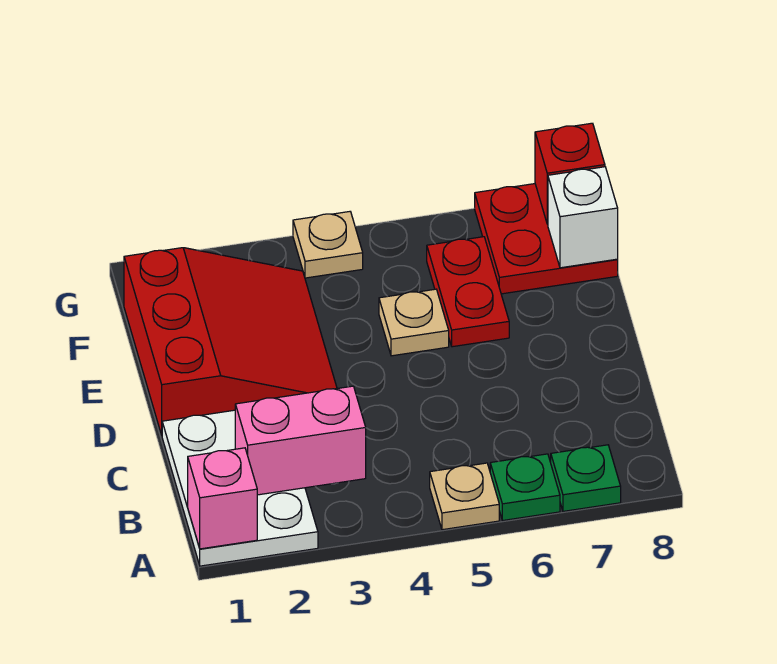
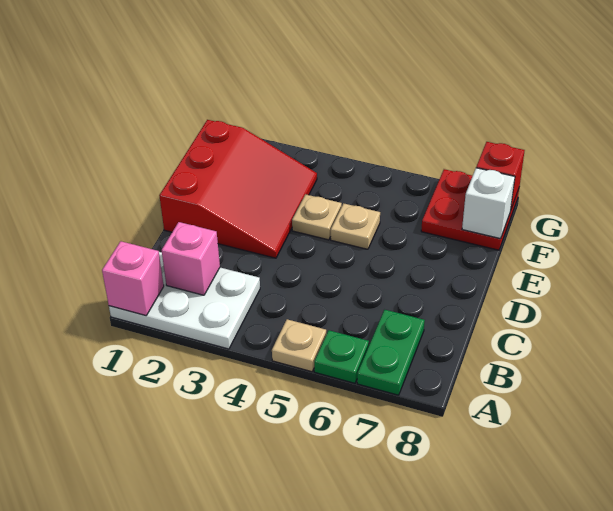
white plate A1:C2 level 1 -> white plate A1:B3 level 1
green plate A7 level 1 -> green plate A7:B7 level 1
pink brick B2:B3 level 2 -> pink brick B2 level 2
red plate E6:F6 level 1 -> none
tan plate G4 level 1 -> tan plate E4 level 1

